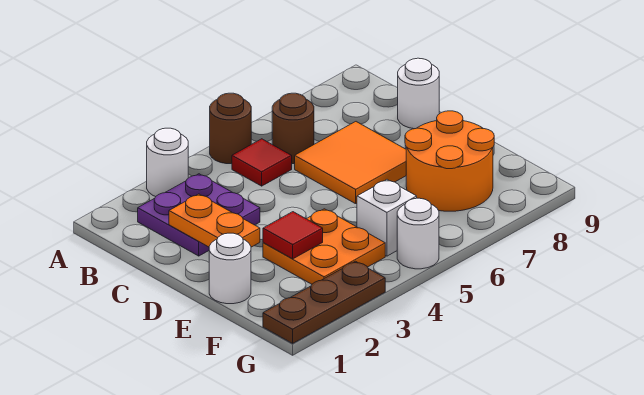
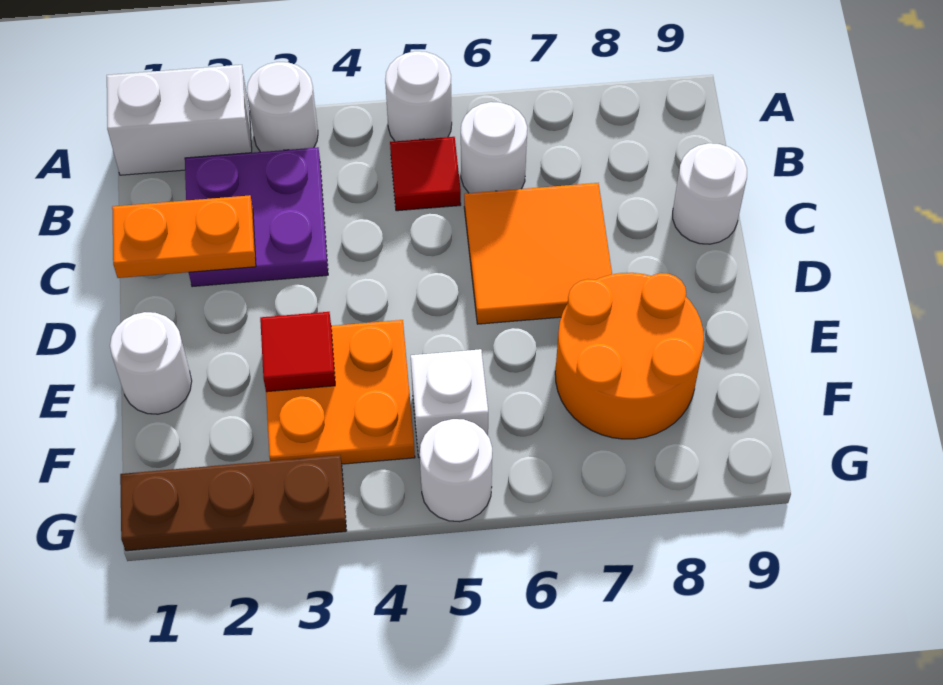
none -> white brick A1:A2 level 1
brown round brick A5 level 1 -> white round brick A5 level 1
brown round brick B6 level 1 -> white round brick B6 level 1
orange plate C2:D2 level 2 -> orange plate C1:C2 level 2

